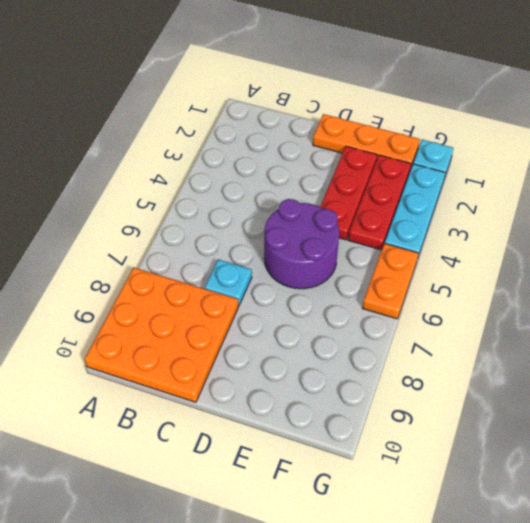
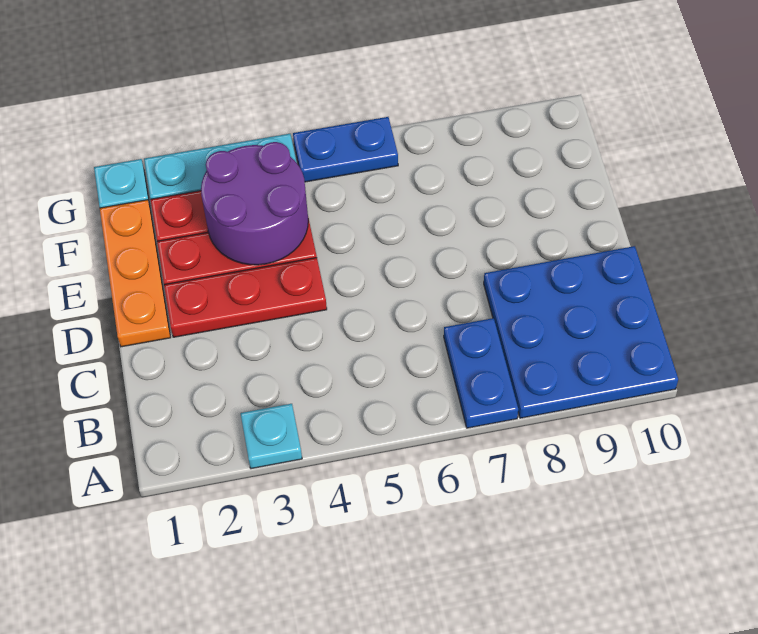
none -> blue plate A7:B7 level 1
orange plate A8:C10 level 1 -> blue plate A8:C10 level 1
cyan plate C7 level 1 -> cyan plate A3 level 1
none -> red plate D2:D4 level 1
purple round brick D5:E6 level 1 -> purple round brick E3:F4 level 2
orange plate G5:G6 level 1 -> blue plate G5:G6 level 1

